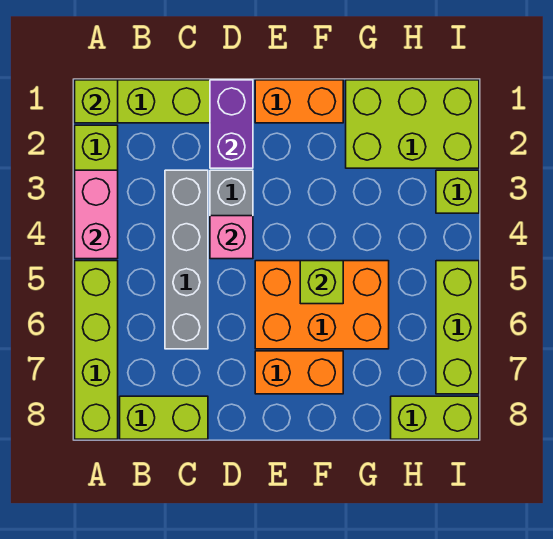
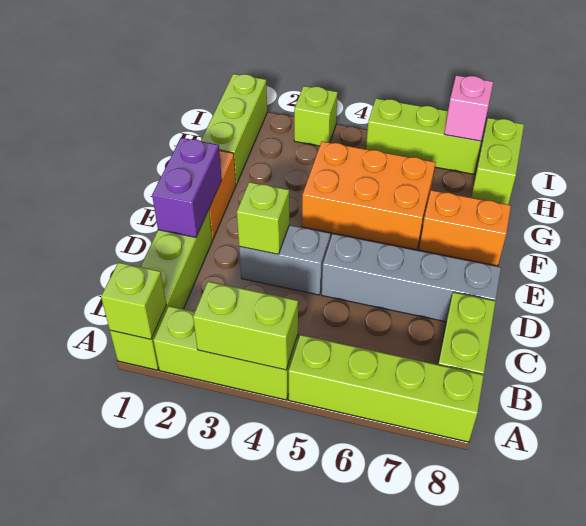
pink brick A3:A4 level 2 -> lime brick A3:A4 level 2
grey brick C3:C6 level 1 -> grey brick D5:D8 level 1
purple brick D1:D2 level 2 -> purple brick D1:E1 level 2
pink brick D4 level 2 -> pink brick I7 level 2
orange brick E5:G6 level 1 -> orange brick F4:G6 level 1
orange brick E7:F7 level 1 -> orange brick F7:F8 level 1
lime brick F5 level 2 -> lime brick D3 level 2
lime brick G1:I2 level 1 -> lime brick G1:I1 level 1

